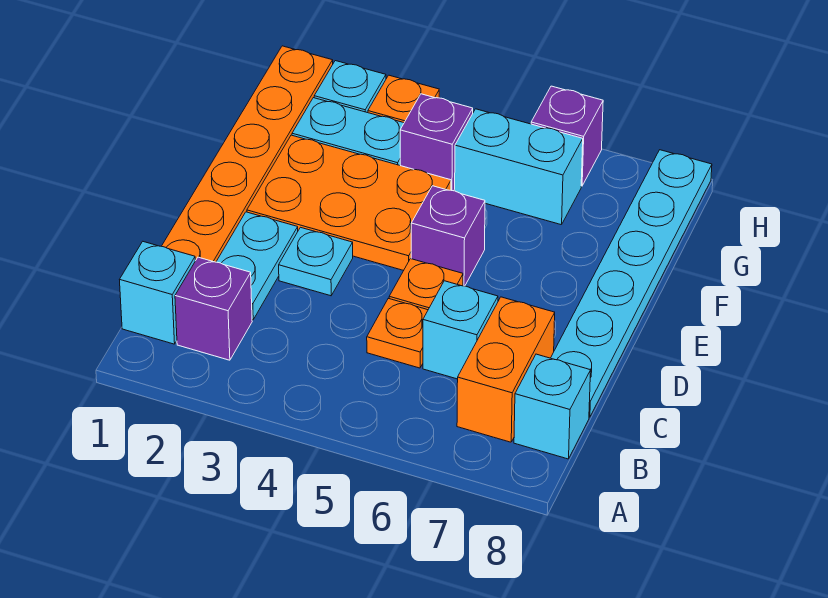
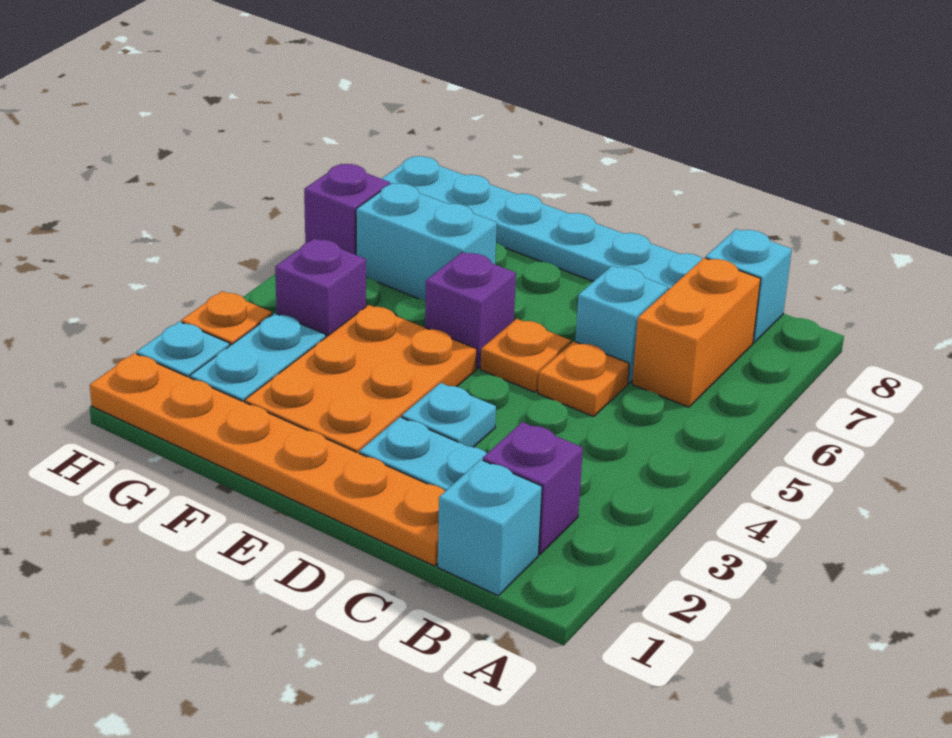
orange brick B7:C7 level 1 -> orange brick B6:B7 level 1
cyan brick G5:G6 level 1 -> cyan brick F6:G6 level 1

